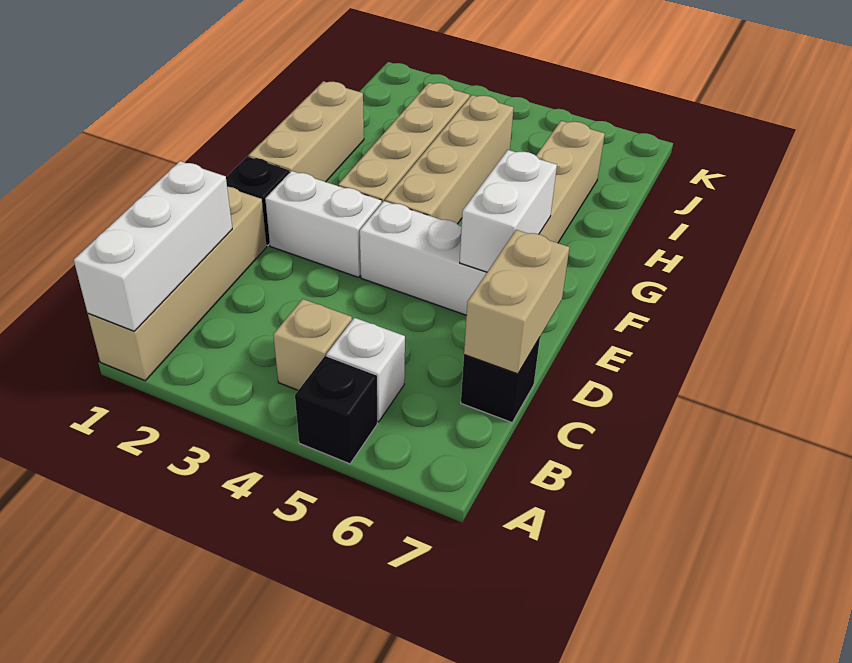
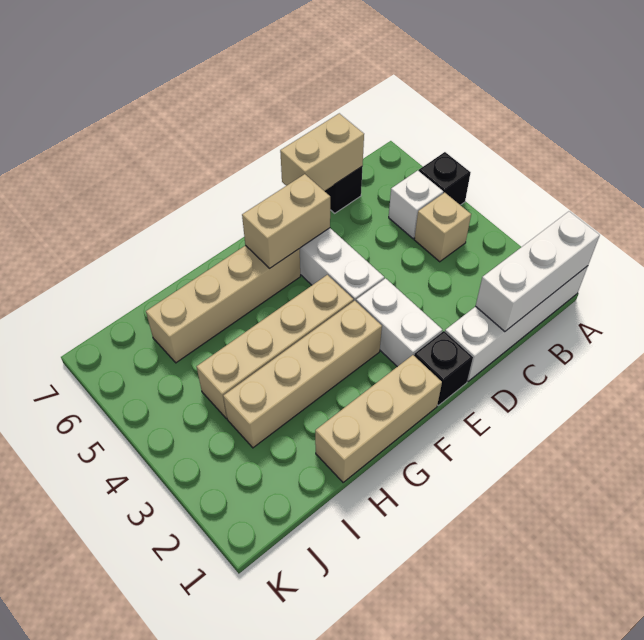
tan brick A1:D1 level 1 -> white brick A1:D1 level 1
white brick E6:F6 level 2 -> tan brick E6:F6 level 2

